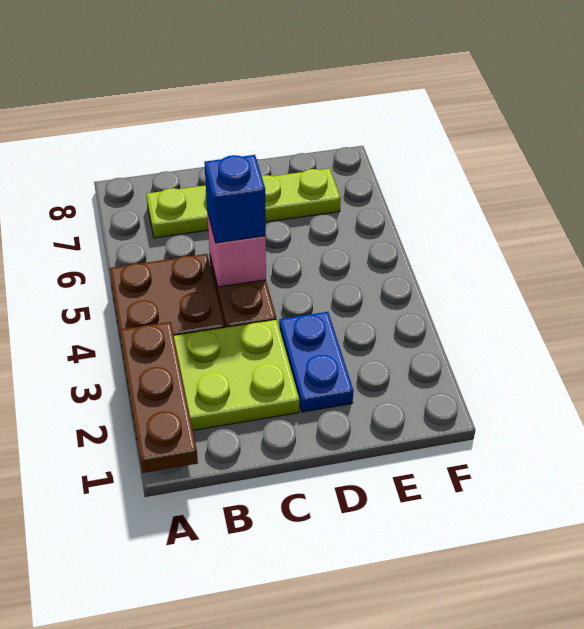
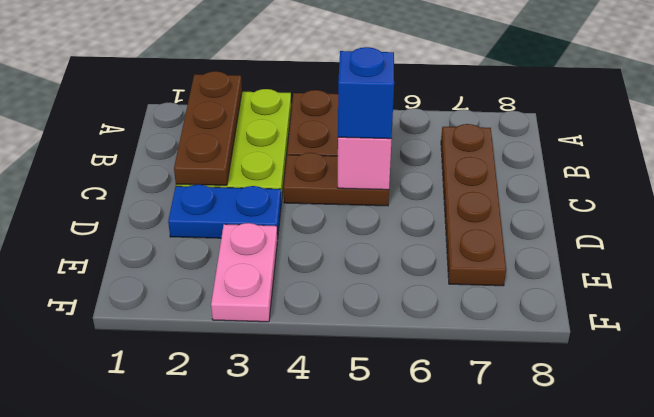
brown plate A1:A3 level 2 -> brown plate A2:C2 level 2
lime plate B7:E7 level 1 -> brown plate B7:E7 level 1
none -> pink plate E3:F3 level 1

